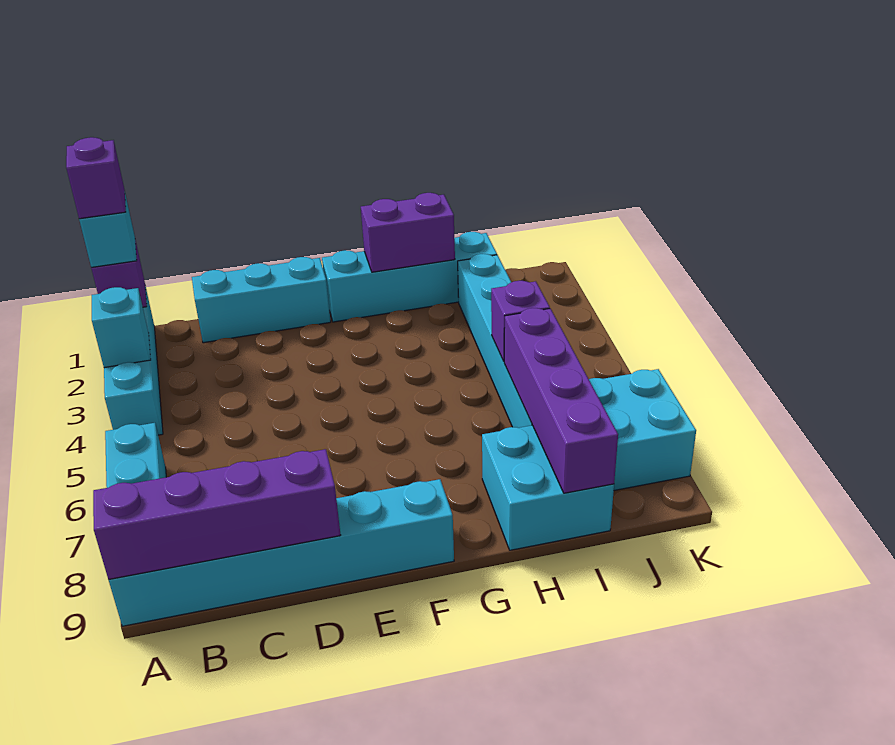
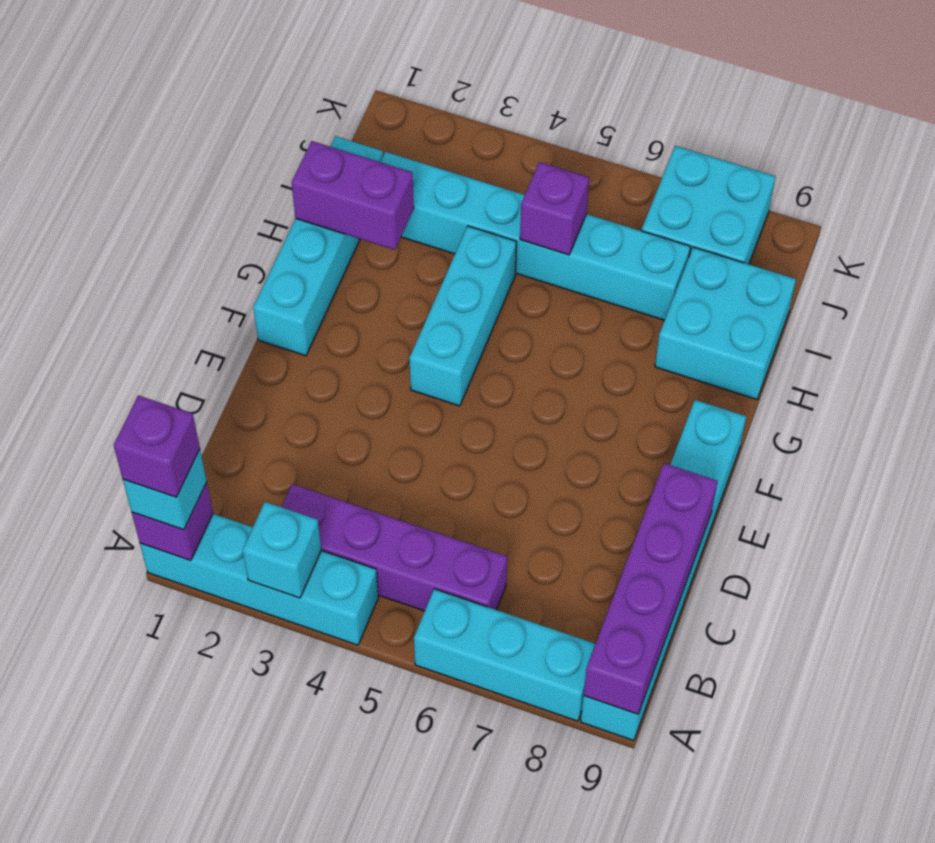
cyan brick C1:E1 level 1 -> cyan brick F4:H4 level 1
purple brick G1:H1 level 2 -> purple brick H1:H2 level 2
purple brick I6:I9 level 2 -> purple brick B3:B6 level 1

